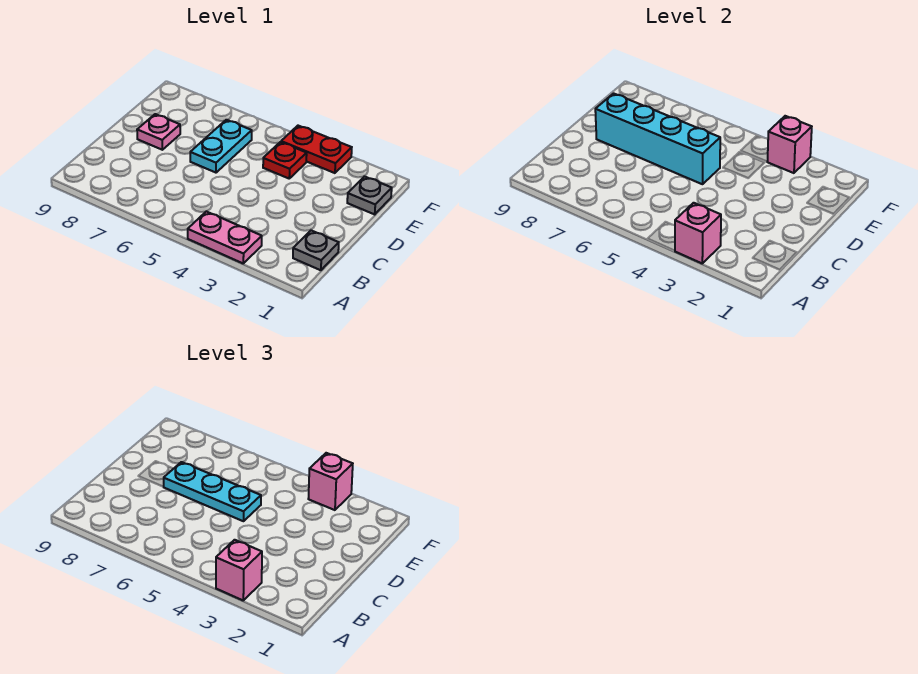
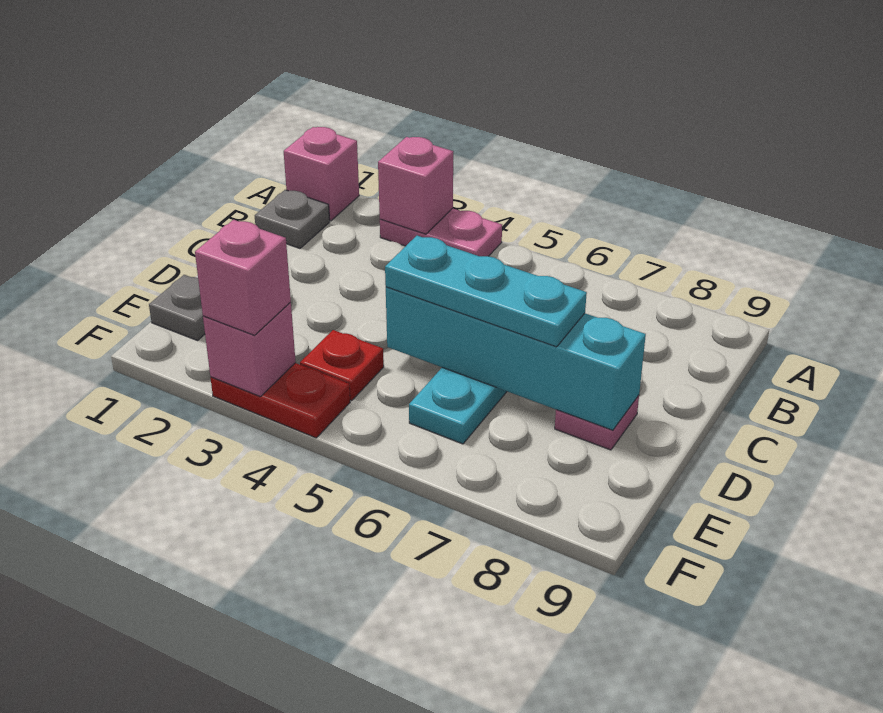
pink brick A3 level 3 -> pink brick A1 level 1

